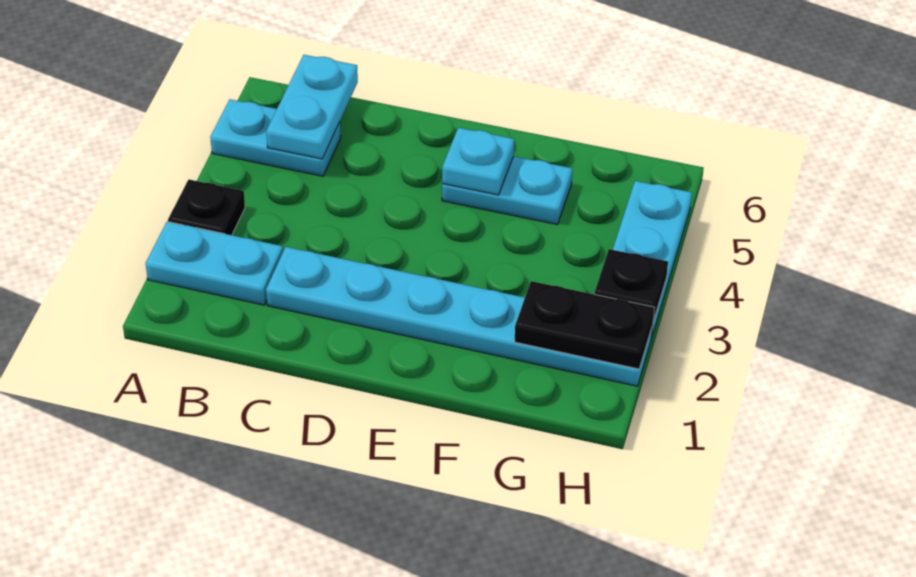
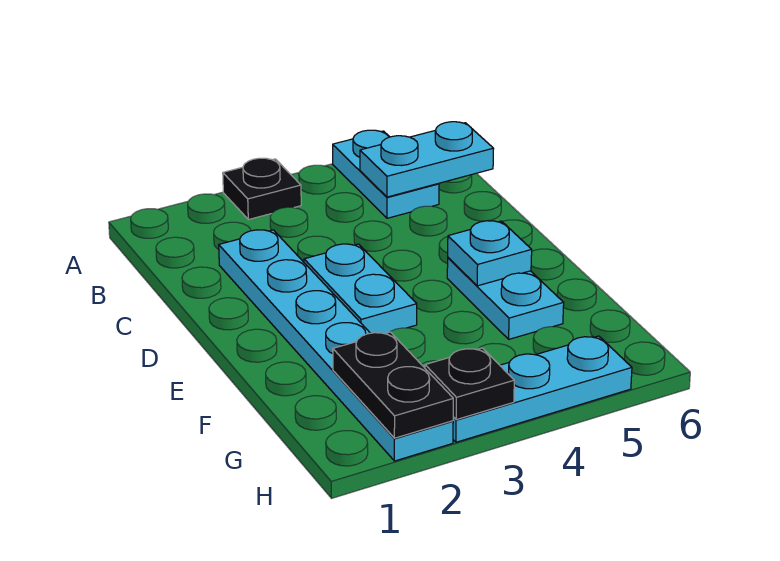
cyan plate A2:B2 level 1 -> cyan plate D3:E3 level 1

